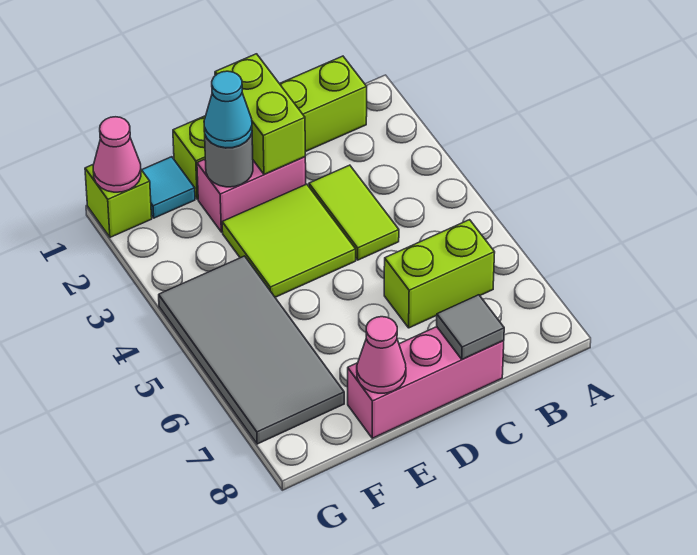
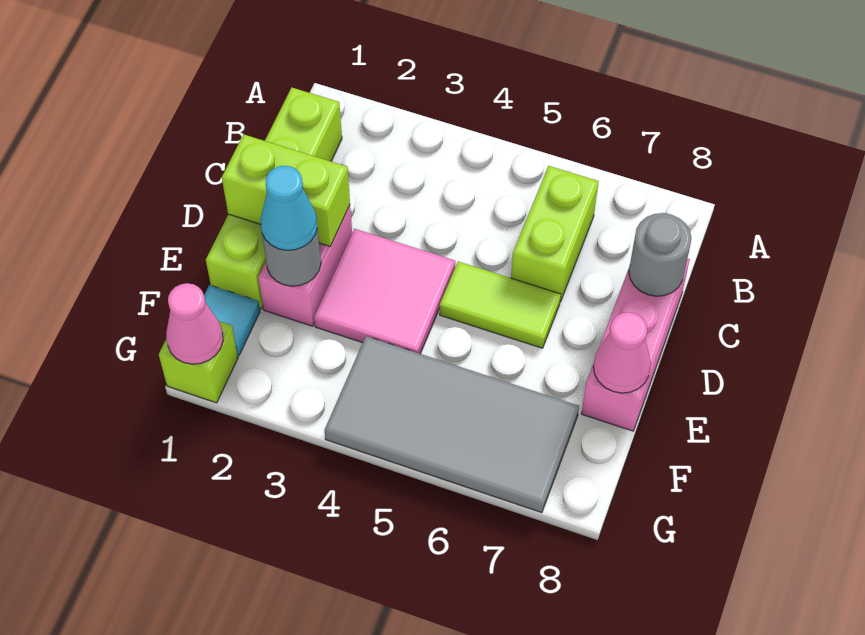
lime tile C3:C4 level 1 -> lime tile D5:D6 level 1
grey tile C8 level 2 -> grey round brick C8 level 2
lime tile D3:E4 level 1 -> pink tile D3:E4 level 1

